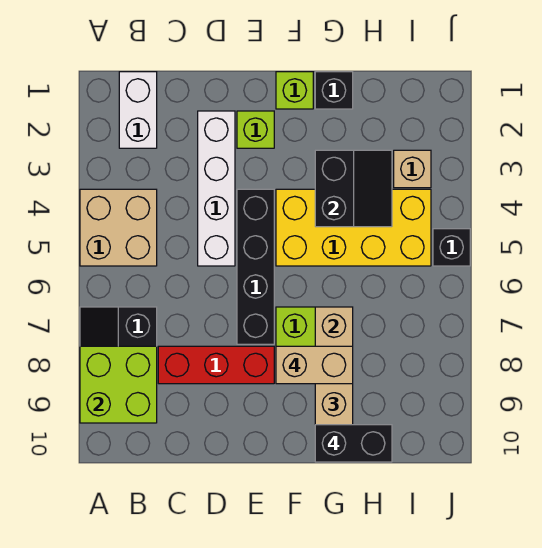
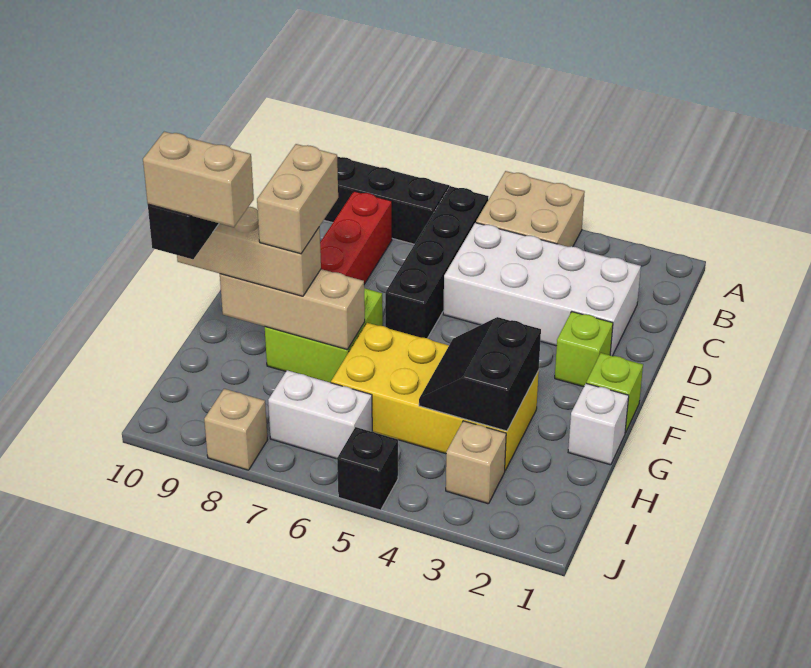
lime brick A8:B9 level 2 -> none
white brick B1:B2 level 1 -> white brick I6:I7 level 1
white brick D2:D5 level 1 -> white brick C2:D5 level 1
black brick E4:E7 level 1 -> black brick B6:E6 level 1
yellow brick F4:I5 level 1 -> yellow brick G3:H6 level 1
black brick G1 level 1 -> white brick G1 level 1
black slope G3:H4 level 2 top G -> black slope G3:H4 level 2 top 3
none -> tan brick H9:H10 level 5
none -> tan brick J8 level 1

